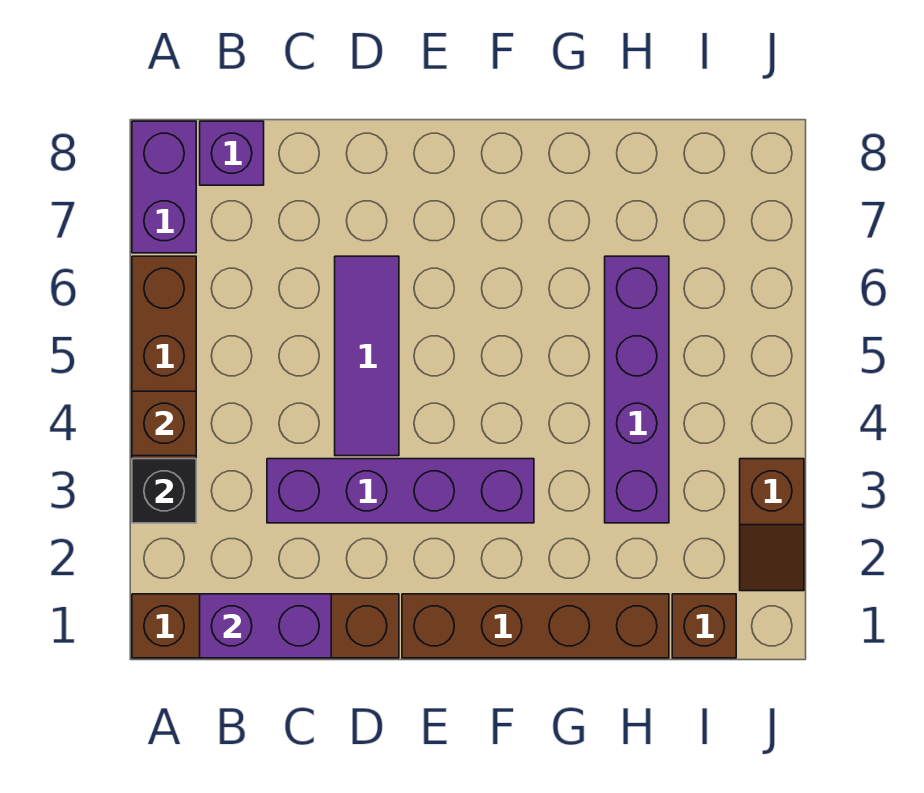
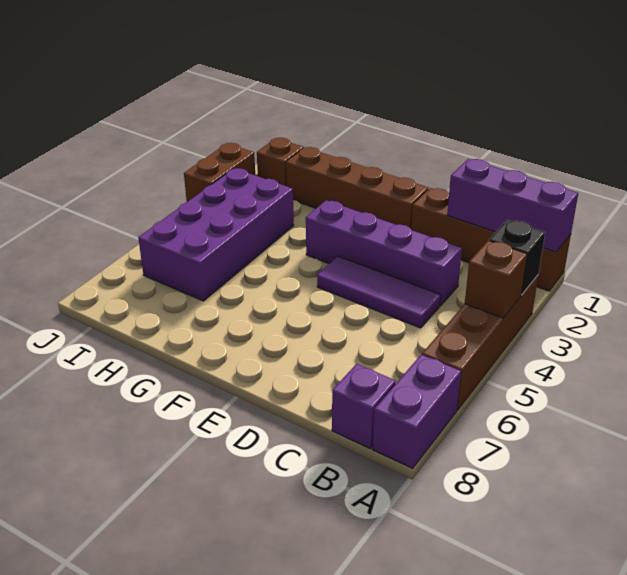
purple brick B1:C1 level 2 -> purple brick A1:C1 level 2
purple tile D4:D6 level 1 -> purple tile C4:E4 level 1
purple brick H3:H6 level 1 -> purple brick H3:I6 level 1
brown slope J2:J3 level 1 top 3 -> brown brick J2:J3 level 1

